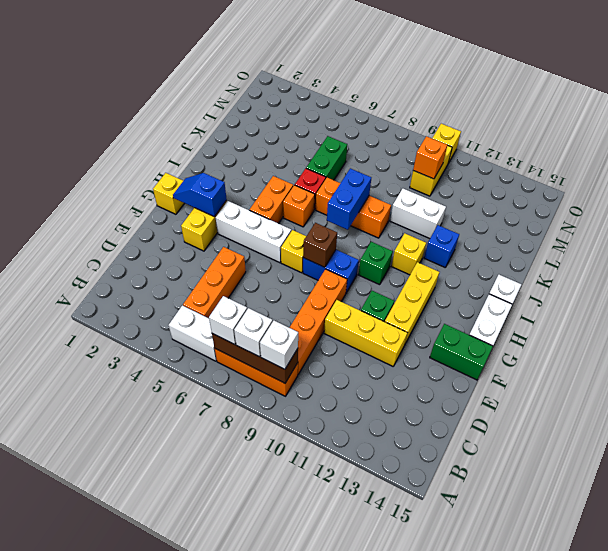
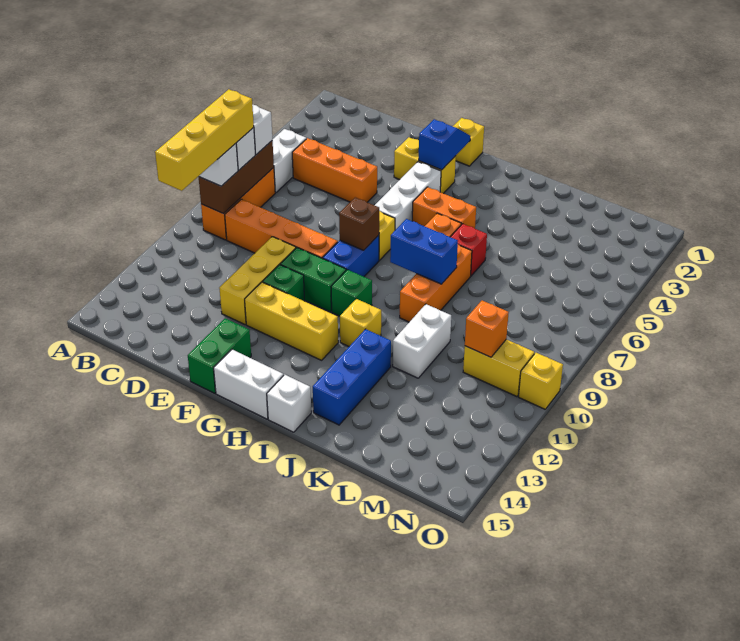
none -> yellow brick B8:B11 level 4
blue brick J12 level 1 -> blue brick J12:J14 level 1
green brick K6:L6 level 1 -> green brick F10:G10 level 1

